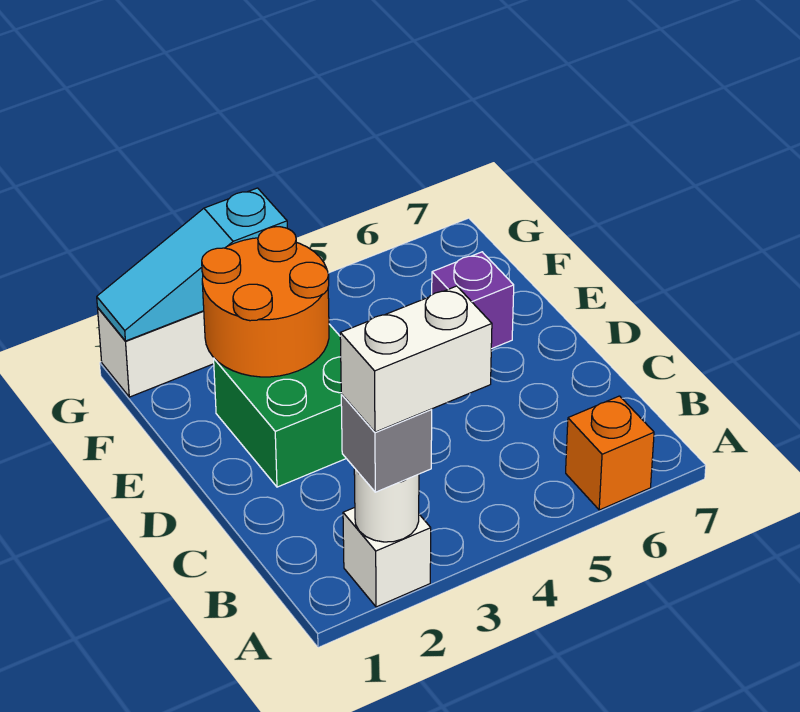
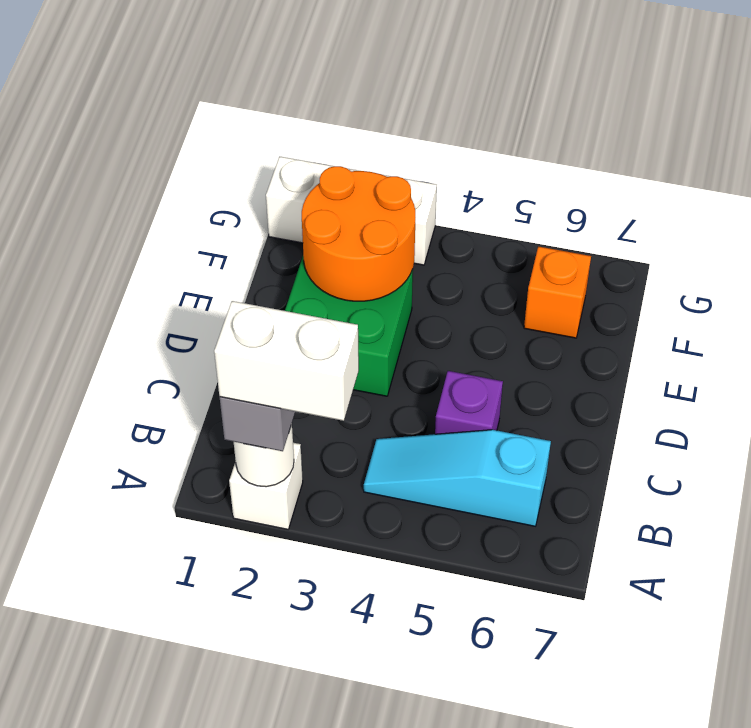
orange brick A6 level 1 -> orange brick F6 level 1
purple brick E6 level 1 -> purple brick C5 level 1
cyan slope G1:G3 level 2 top 3 -> cyan slope B4:B6 level 1 top 6

